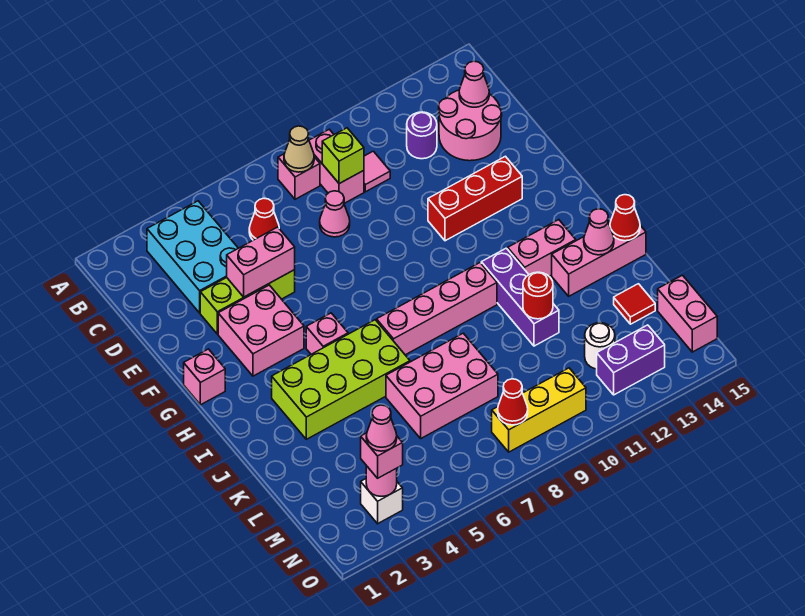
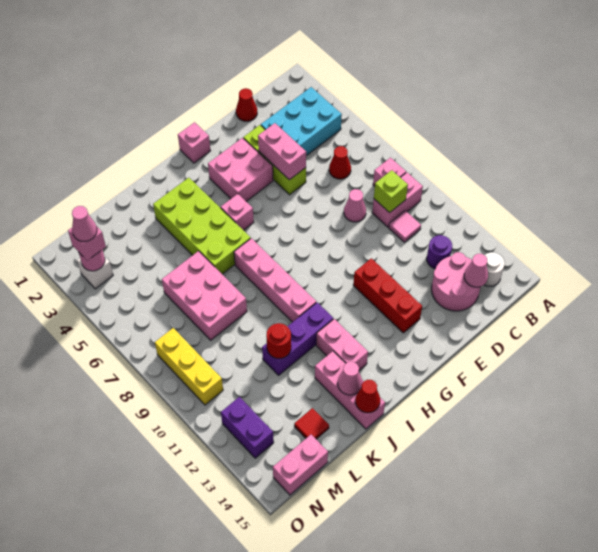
tan cone B8 level 2 -> none
white round brick M12 level 1 -> white round brick B14 level 1
red cone N8 level 2 -> red cone D1 level 1

